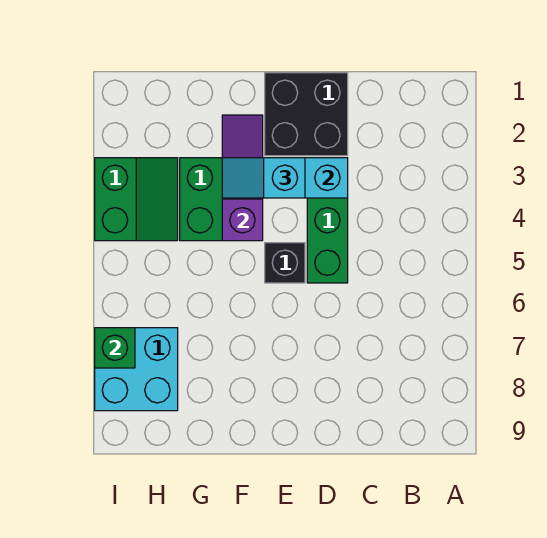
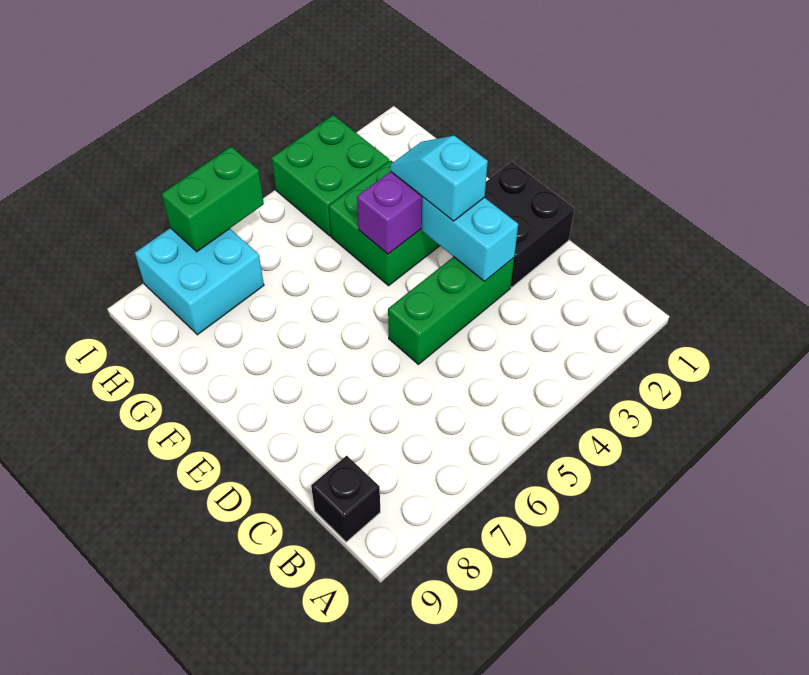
black brick E5 level 1 -> black brick B9 level 1
green slope H3:I4 level 1 top I -> green brick H3:I4 level 1
green brick I7 level 2 -> green brick I6:I7 level 2

